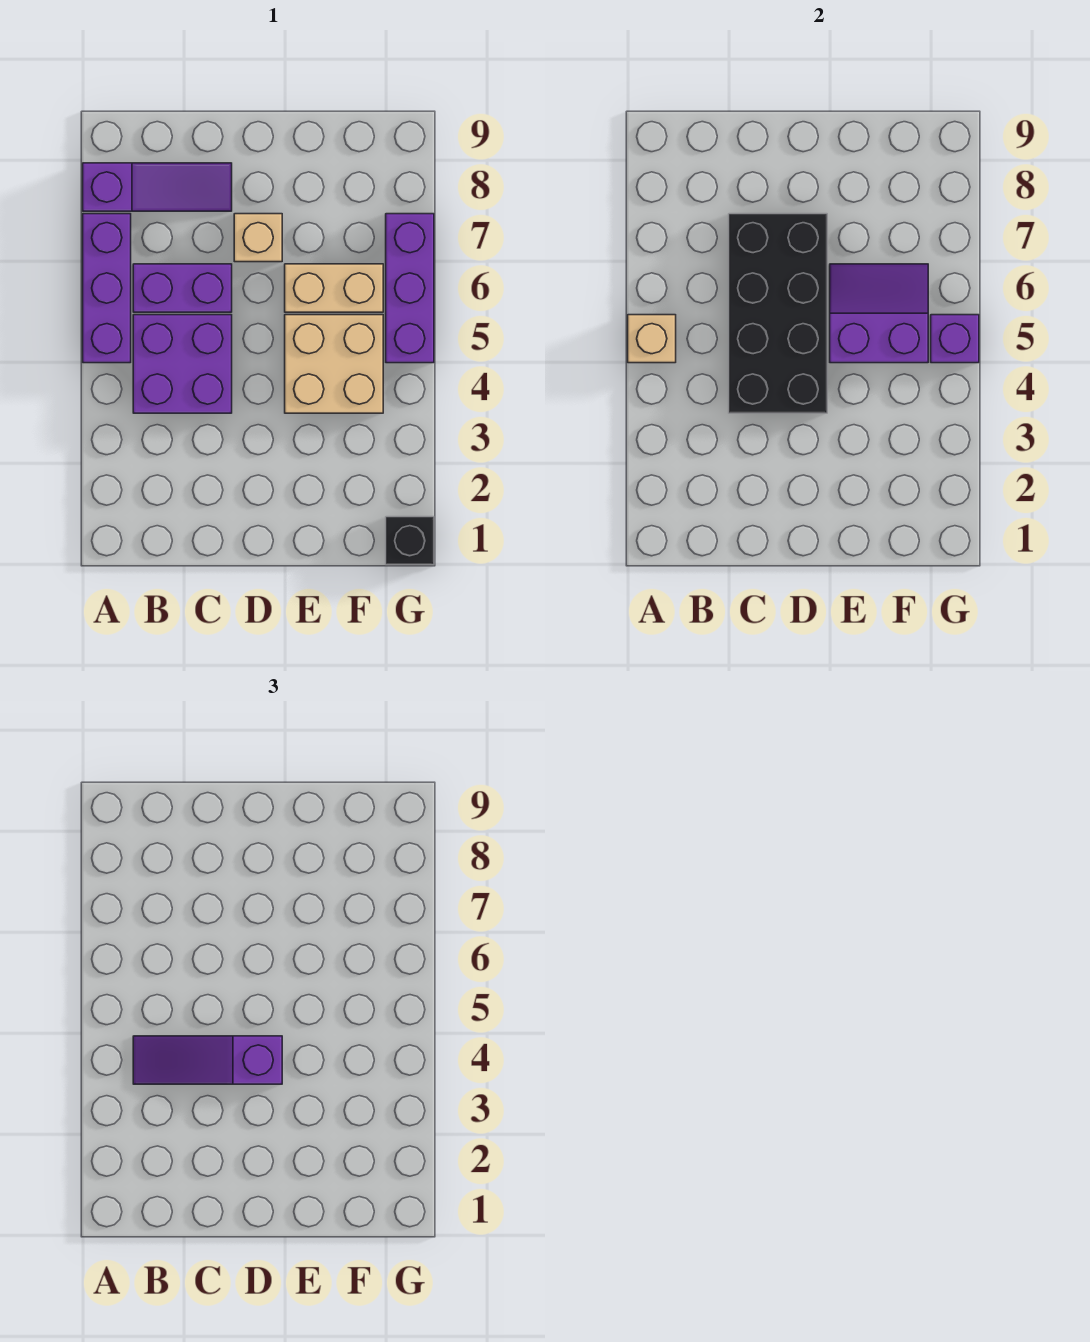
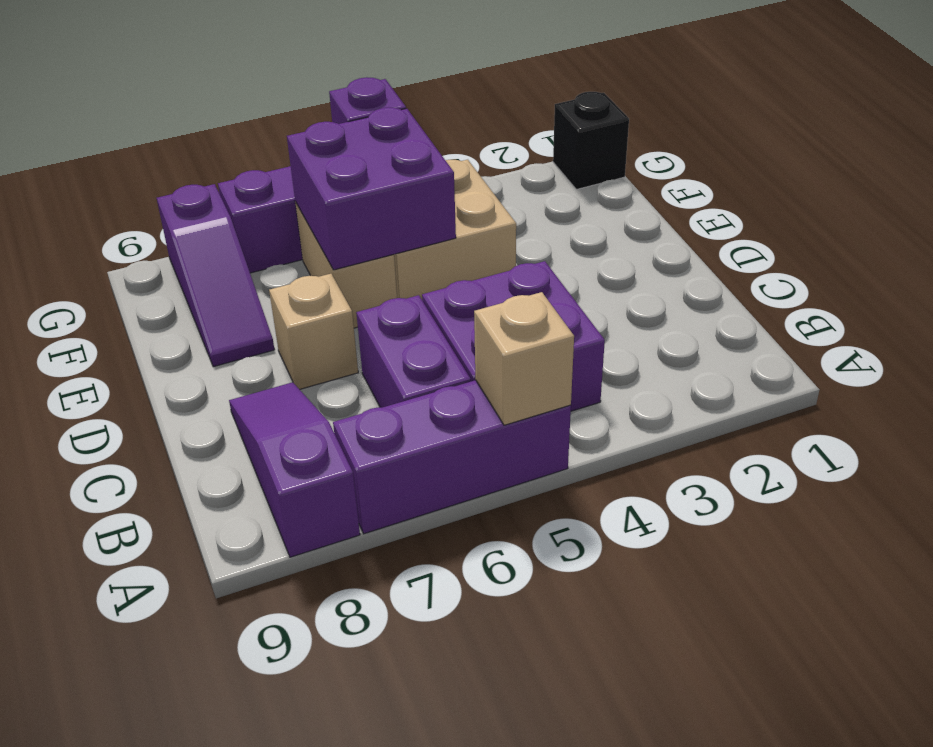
purple slope B4:D4 level 3 top D -> purple slope E8:G8 level 1 top G
black brick C4:D7 level 2 -> none
purple slope E5:F6 level 2 top 5 -> purple brick E5:F6 level 2

